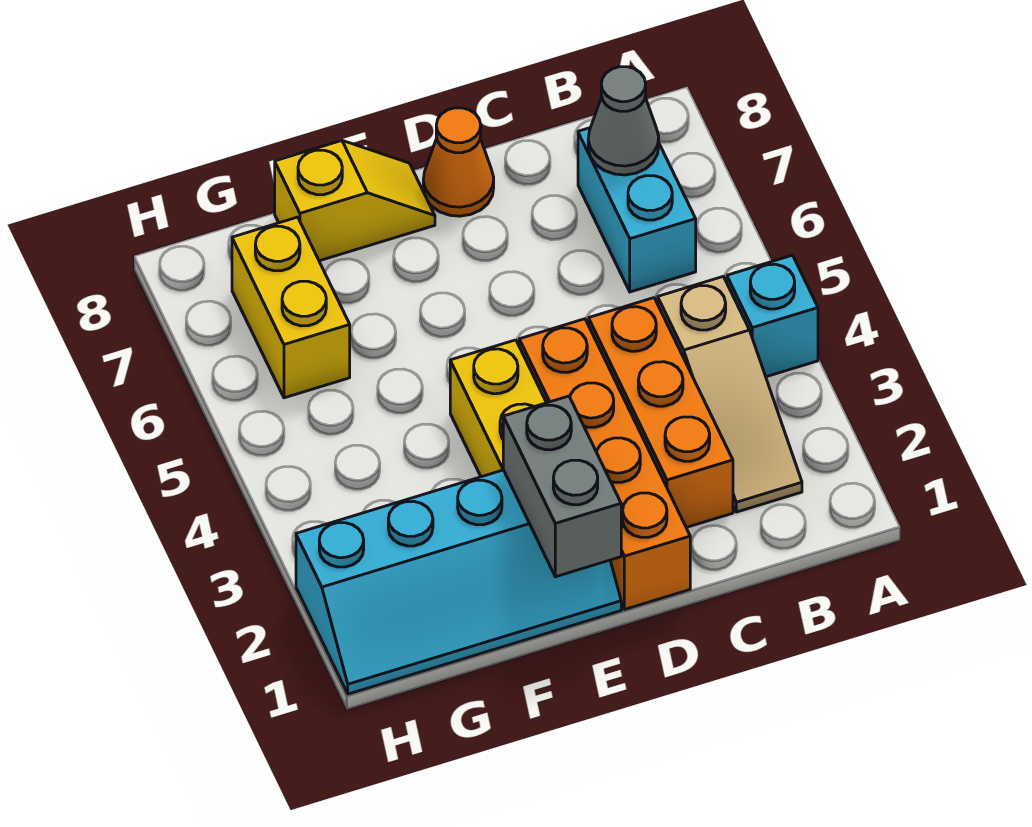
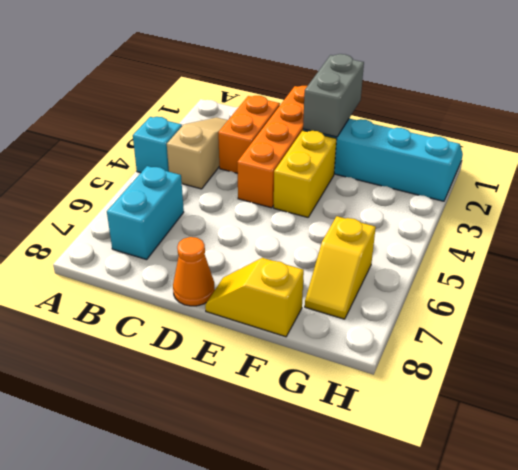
grey cone B7 level 2 -> none
orange brick C2:C4 level 1 -> orange brick C2:C3 level 1
yellow brick G6:G7 level 1 -> yellow slope G6:G7 level 1 top 6

